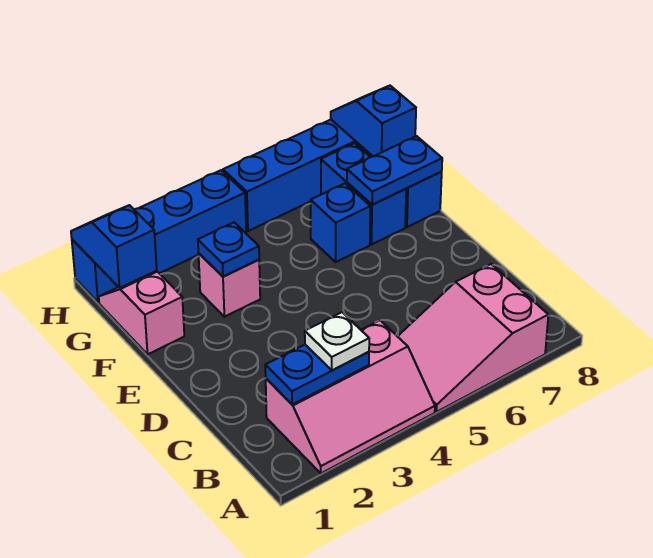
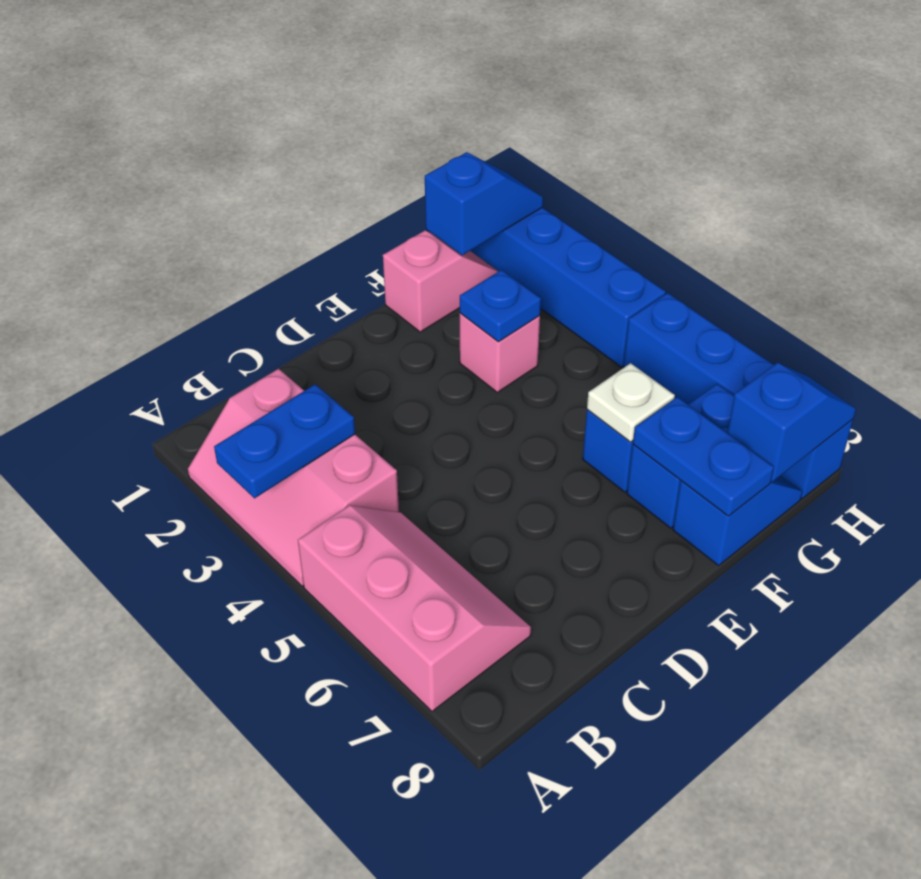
pink slope A5:B7 level 1 top 7 -> pink slope A5:B7 level 1 top A
blue plate B2:B3 level 2 -> blue plate A3:B3 level 2
white plate B3 level 3 -> white plate F6 level 2

